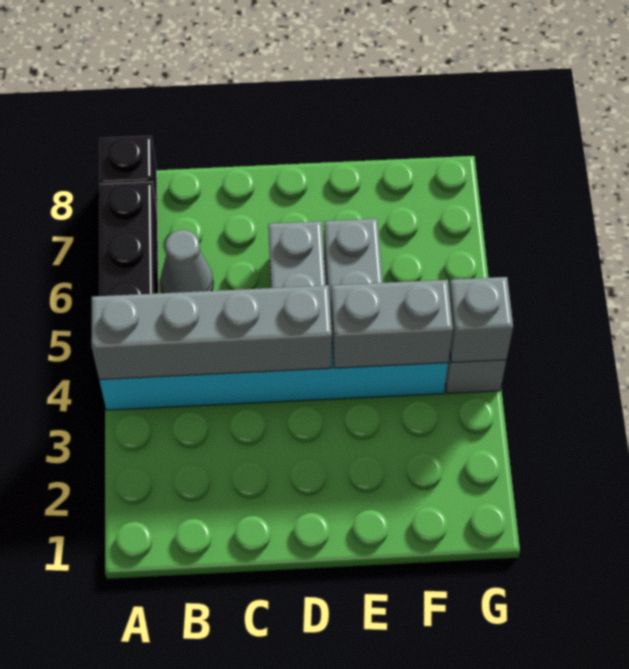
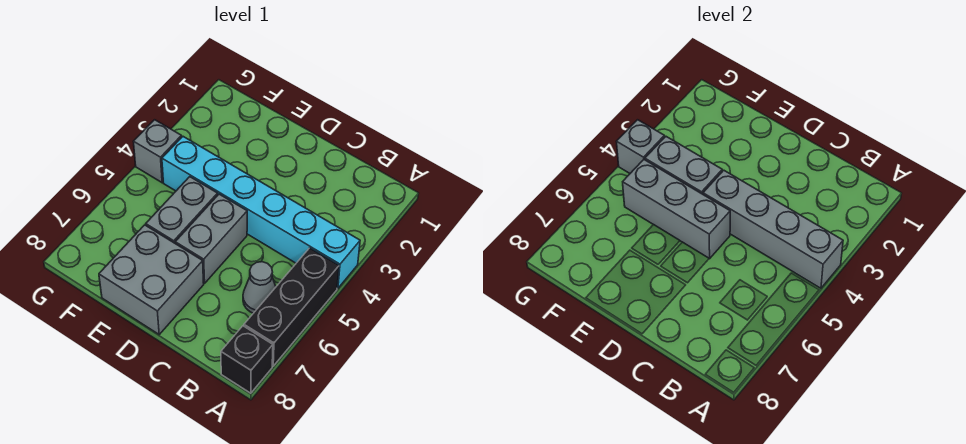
none -> grey brick D5:F5 level 2
none -> grey brick D7:E8 level 1

